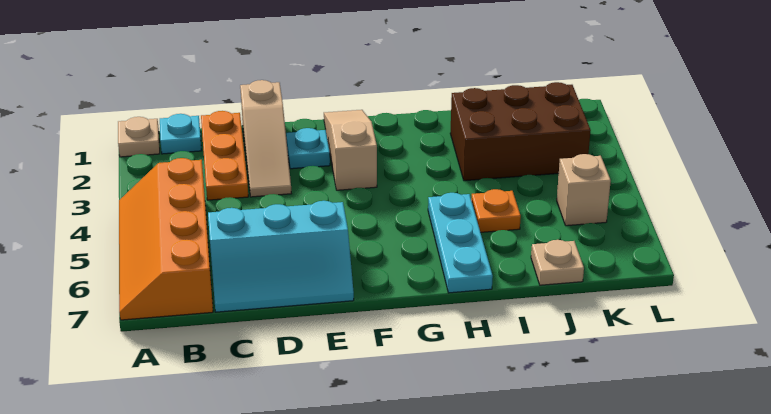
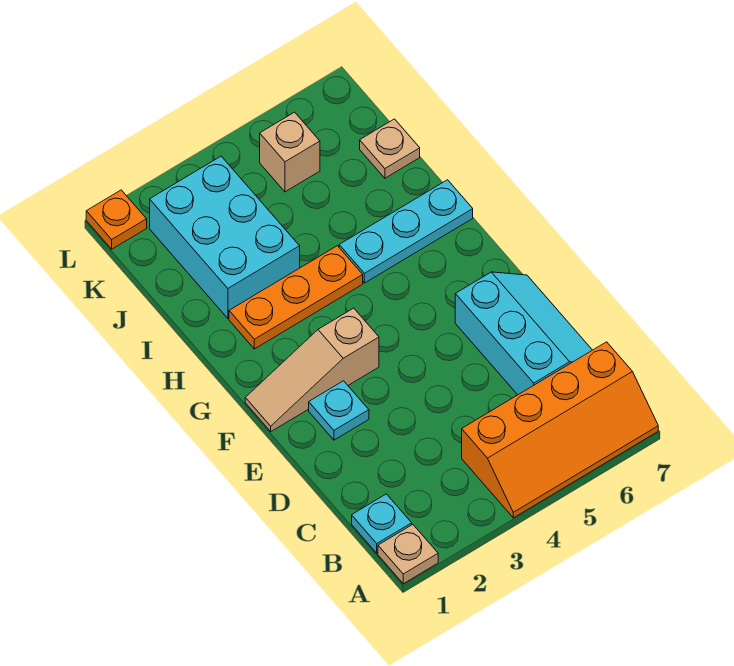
orange plate C1:C3 level 1 -> orange plate H2:H4 level 1
tan slope D1:D3 level 1 top 1 -> none
brown brick I2:K3 level 1 -> cyan brick I2:K3 level 1
orange plate I5 level 1 -> orange plate L1 level 1

